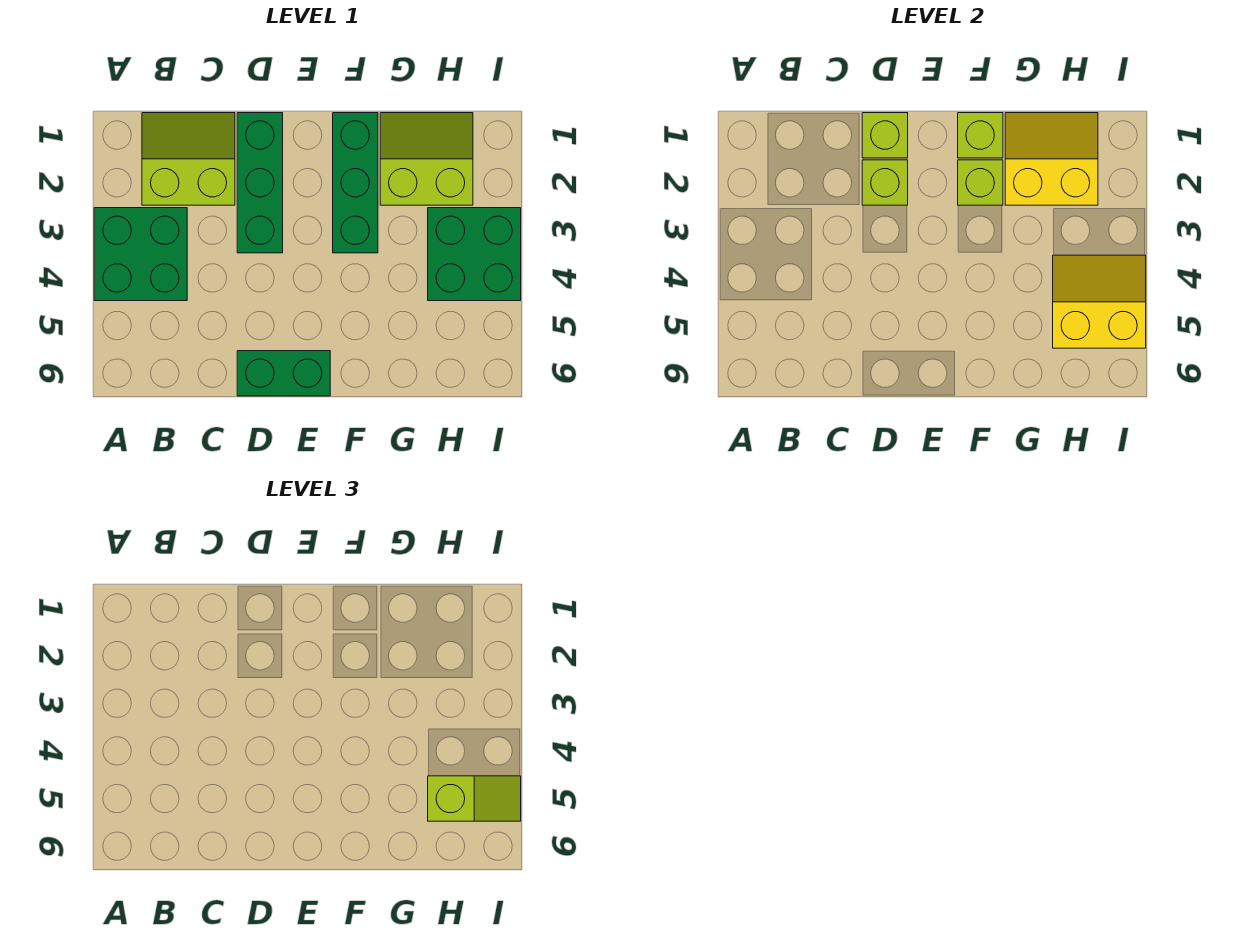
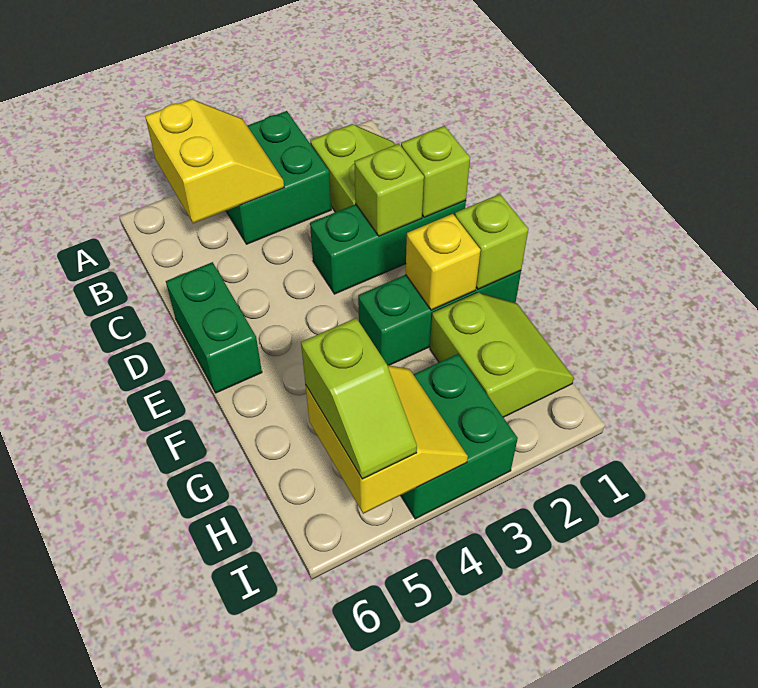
lime brick F2 level 2 -> yellow brick F2 level 2
yellow slope G1:H2 level 2 top 2 -> yellow slope A4:B5 level 2 top 5

